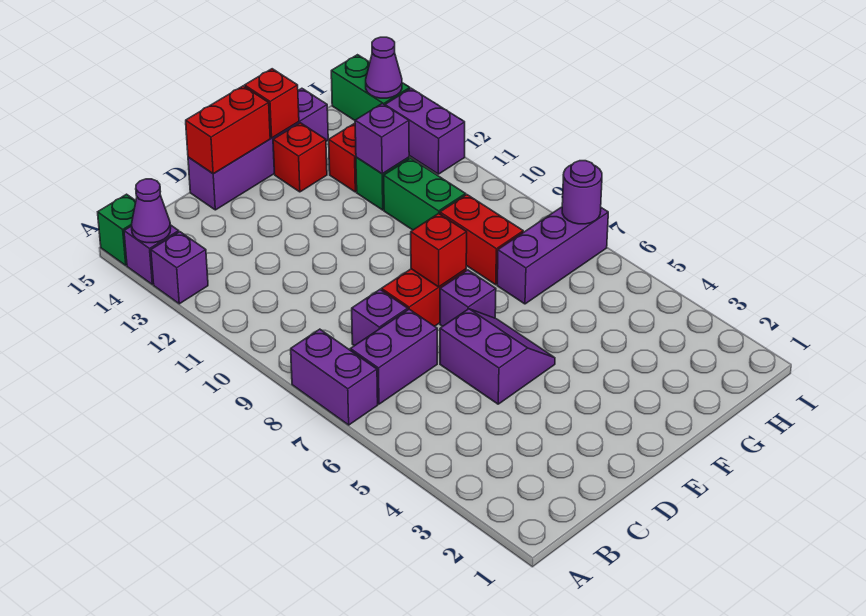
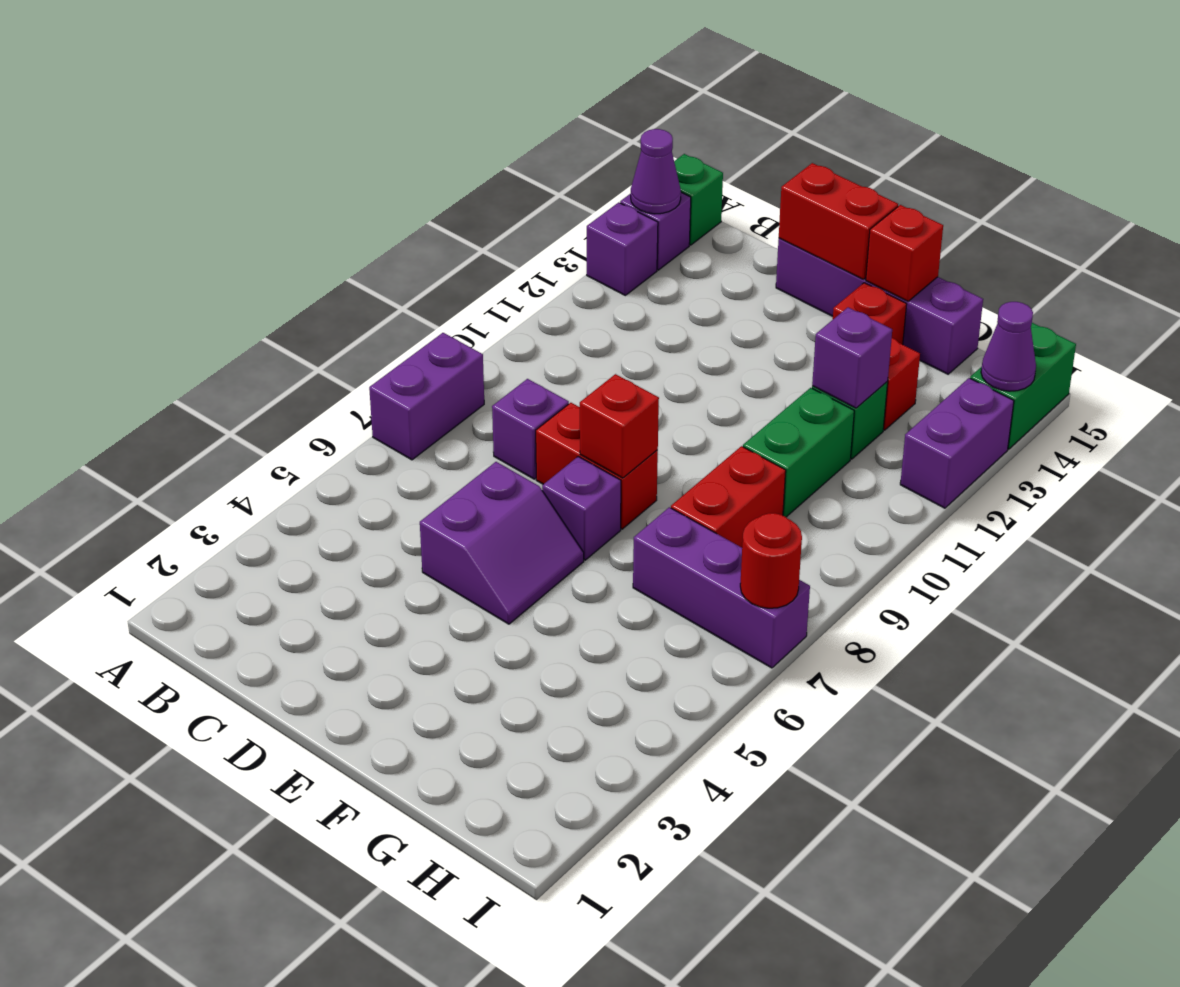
purple brick B7:C7 level 1 -> none
purple round brick I7 level 2 -> red round brick I7 level 2

